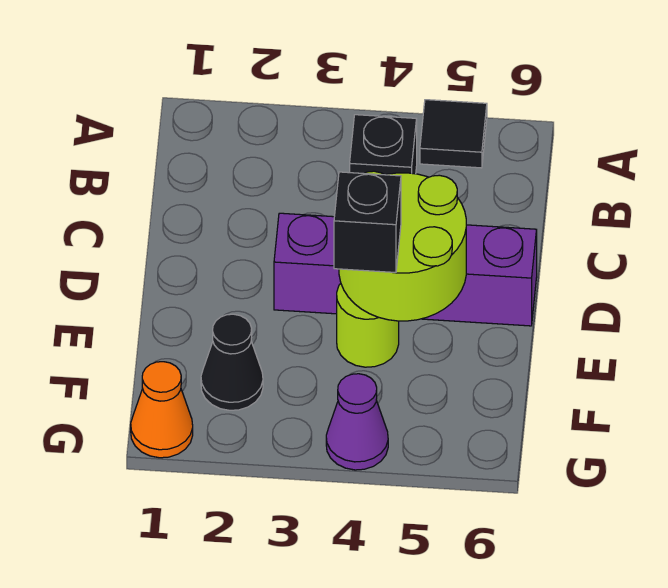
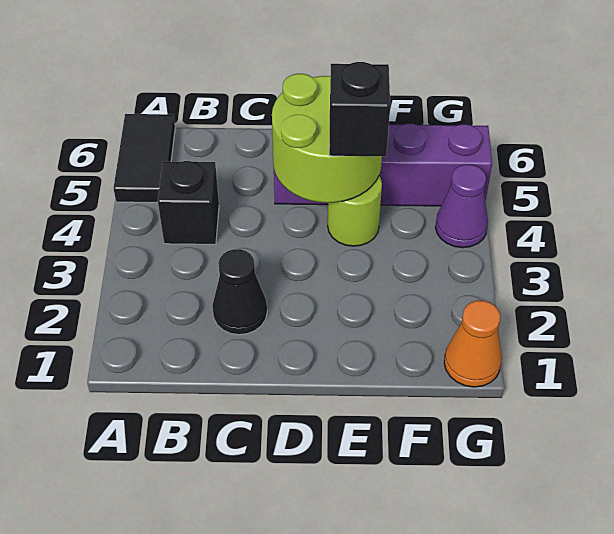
black tile A5 level 1 -> black tile A5:A6 level 1
purple brick D3:D6 level 1 -> purple brick D5:G5 level 1
black cone F2 level 1 -> black cone C2 level 1

